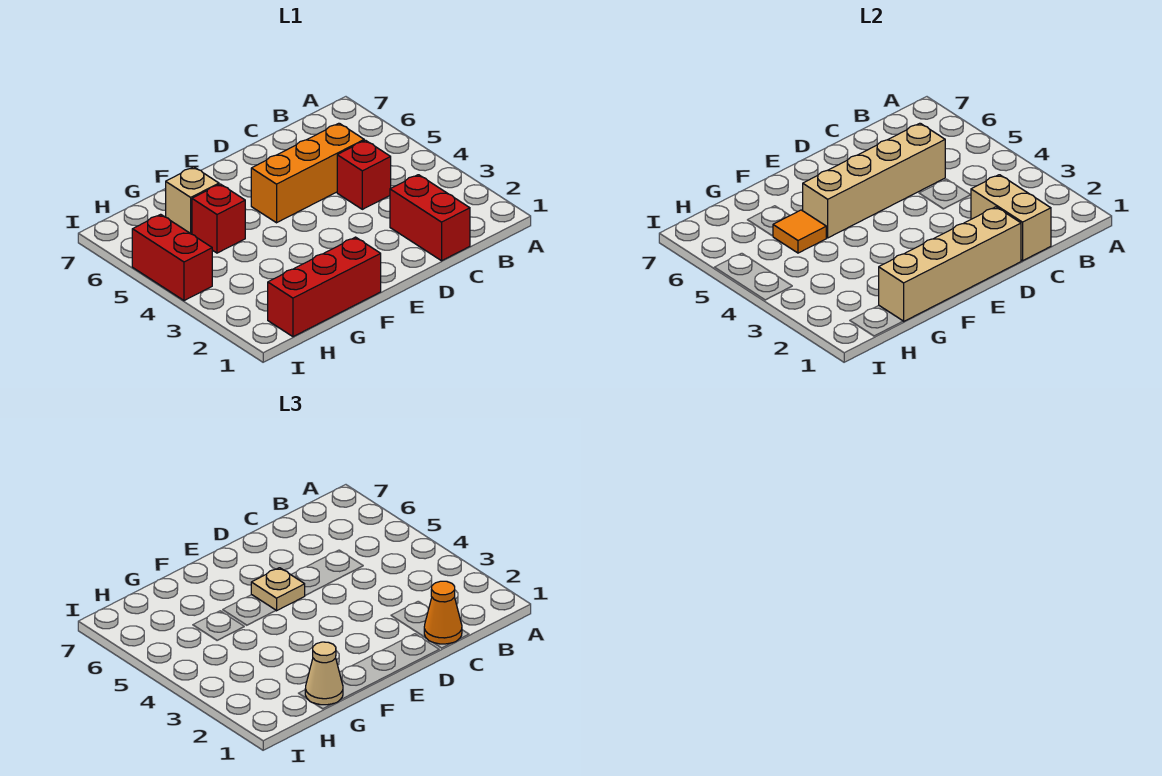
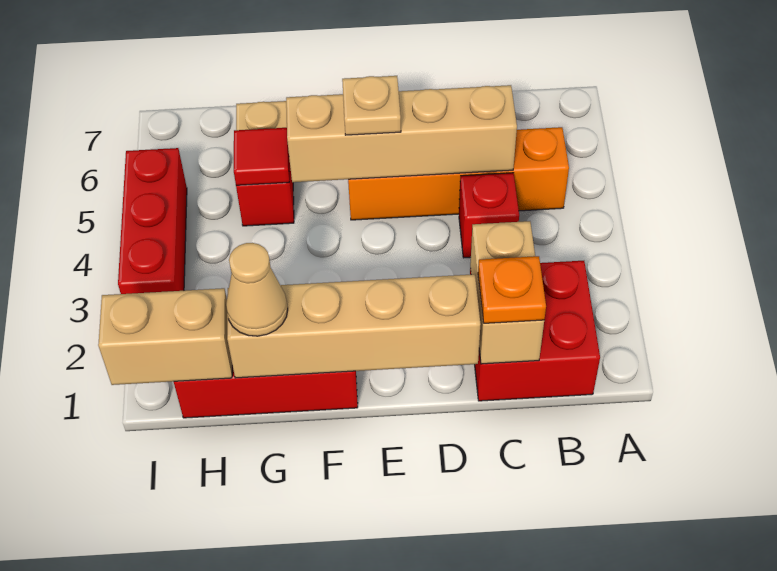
red brick C1:C2 level 1 -> red brick B1:C2 level 1
orange cone C1 level 3 -> orange plate C1 level 3
orange brick C5:E5 level 1 -> orange brick B5:E5 level 1
orange tile G5 level 2 -> red tile G5 level 2
none -> tan brick H1:I1 level 2
red brick I4:I5 level 1 -> red brick I3:I5 level 1

